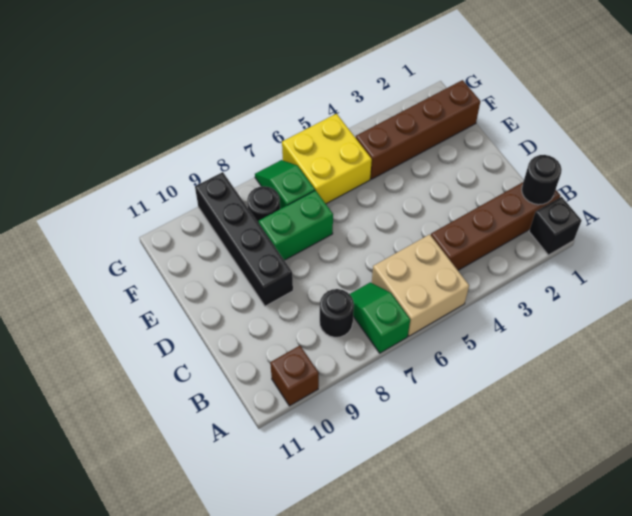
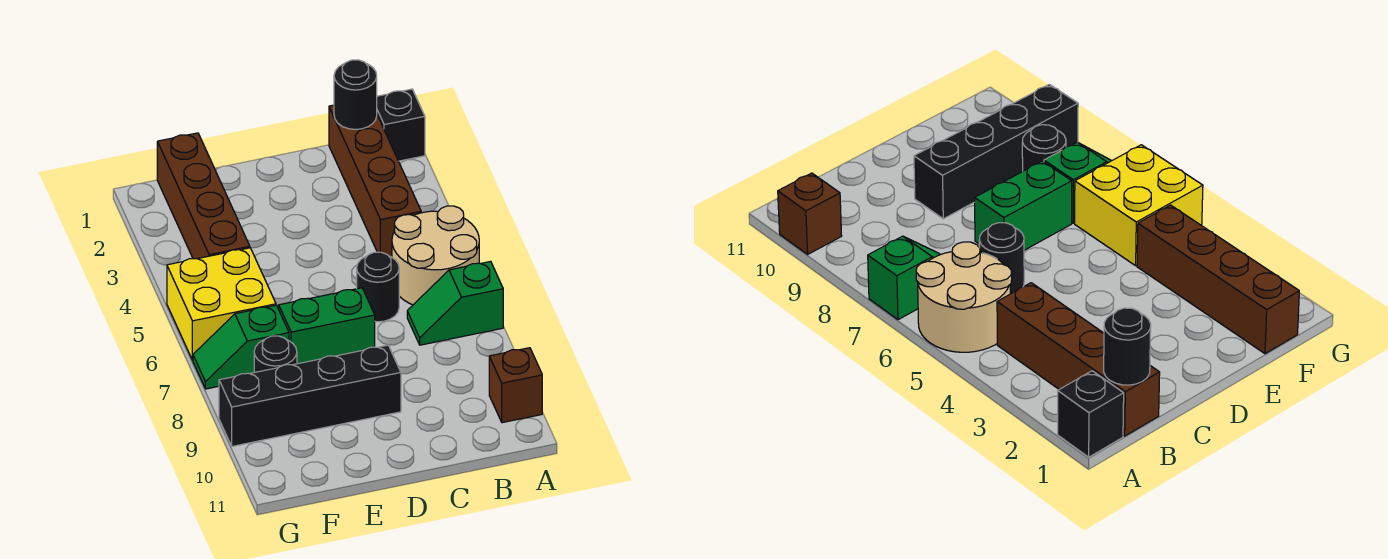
tan brick A5:B6 level 1 -> tan round brick A5:B6 level 1
black round brick B8 level 1 -> black round brick C6 level 1
green brick E7:E8 level 1 -> green brick D7:E7 level 1

